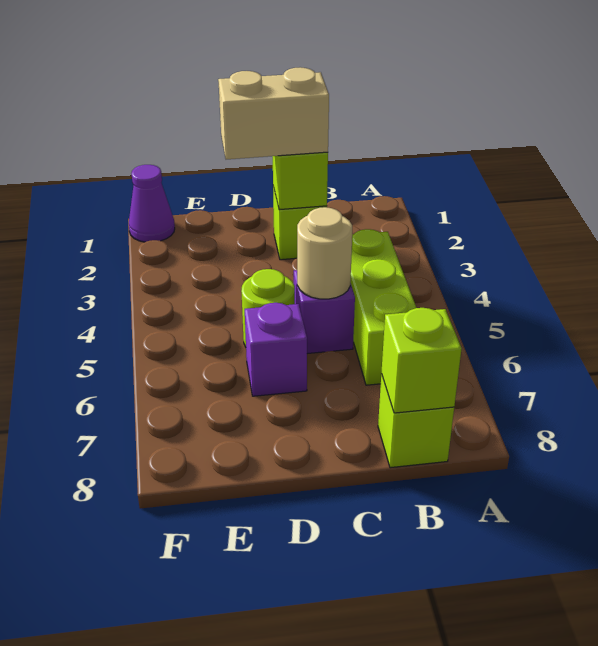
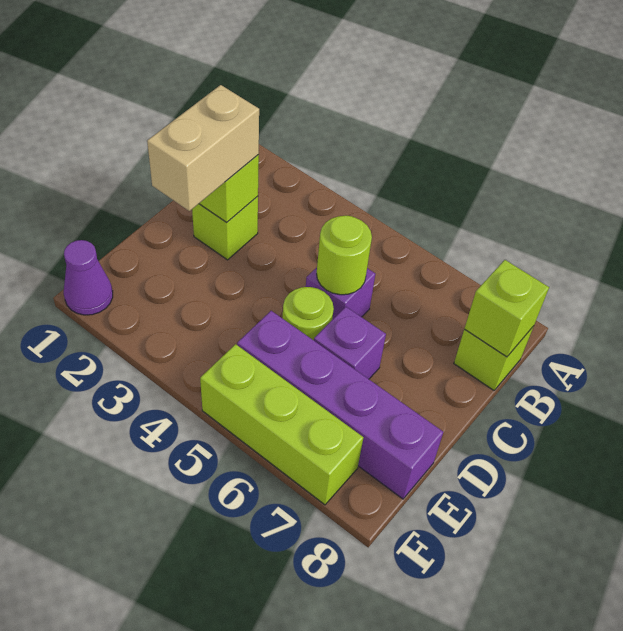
lime brick B4:B6 level 1 -> lime brick F5:F7 level 1
tan round brick C5 level 2 -> lime round brick C5 level 2
none -> purple brick E5:E8 level 1

